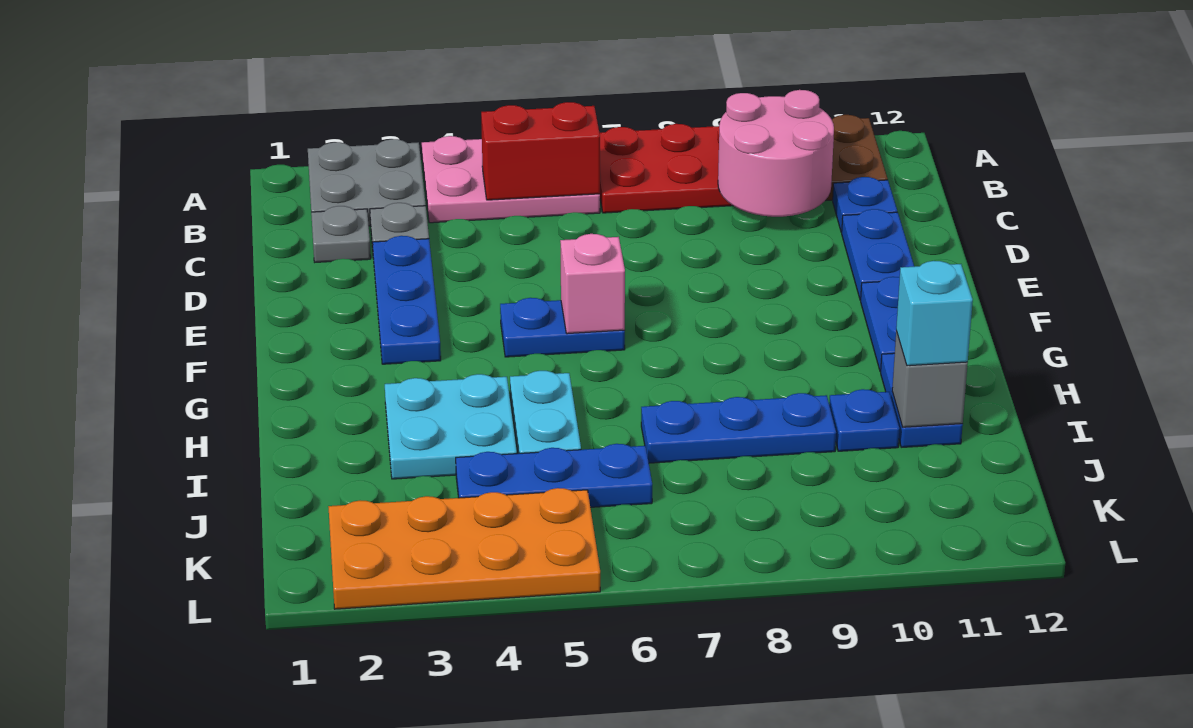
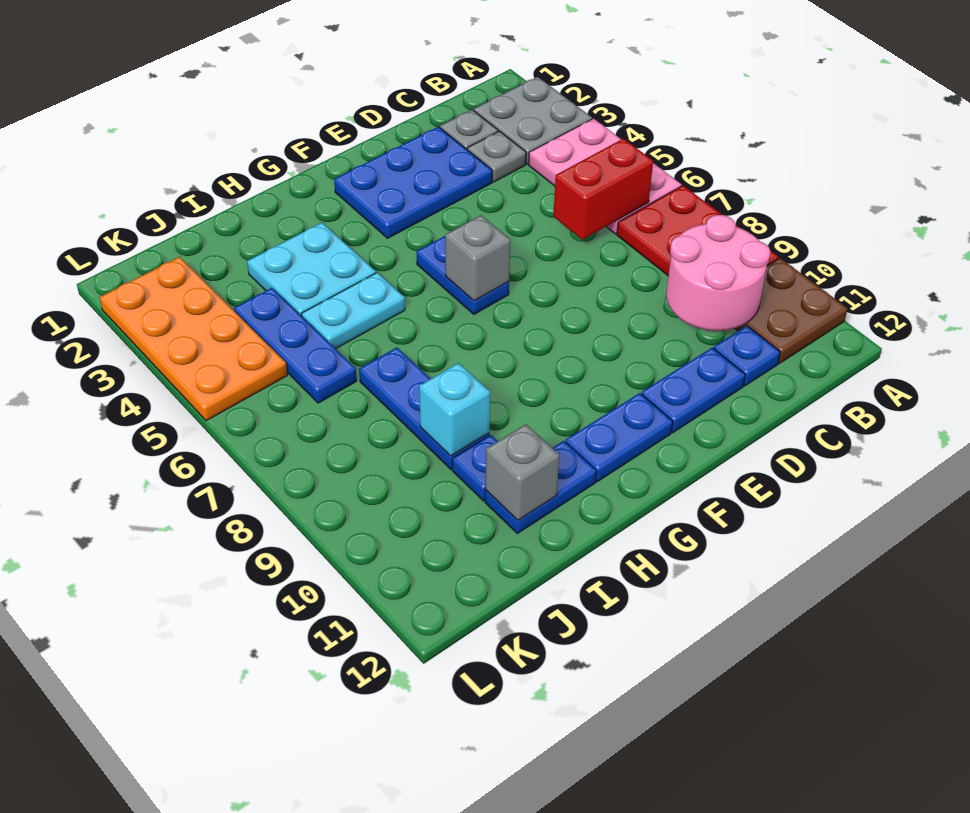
red brick B5:B6 level 2 -> red brick B6:C6 level 2
blue plate D3:F3 level 1 -> blue plate D2:F3 level 1
pink brick F6 level 2 -> grey brick F6 level 2
cyan brick I11 level 3 -> cyan brick I9 level 2

